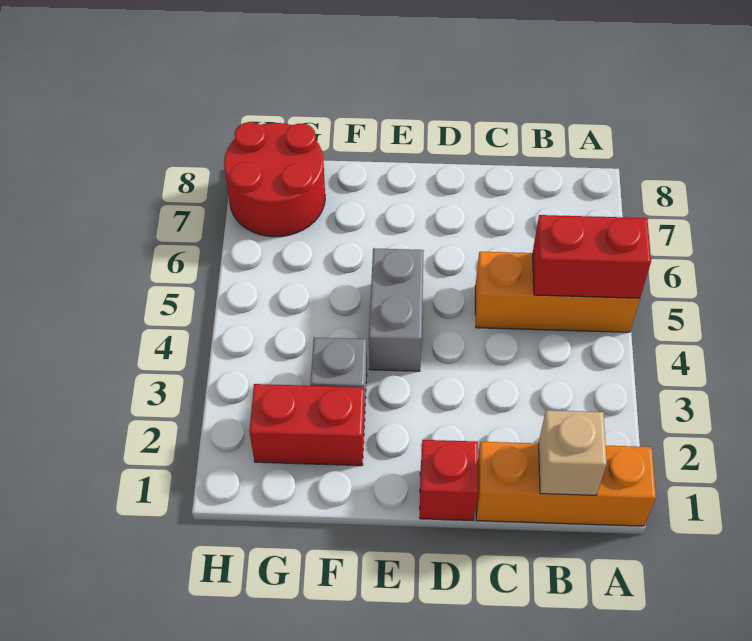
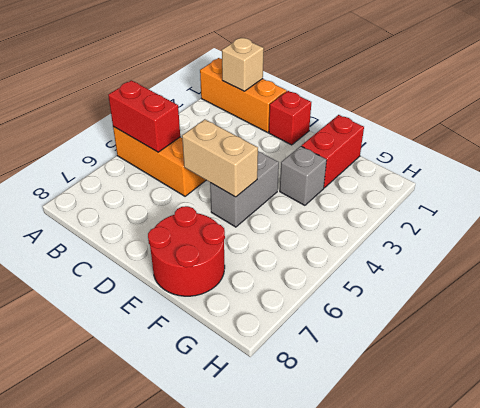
none -> tan brick D5:E5 level 2
red brick F2:G2 level 1 -> red brick F1:F2 level 1
red round brick G7:H8 level 1 -> red round brick E7:F8 level 1

